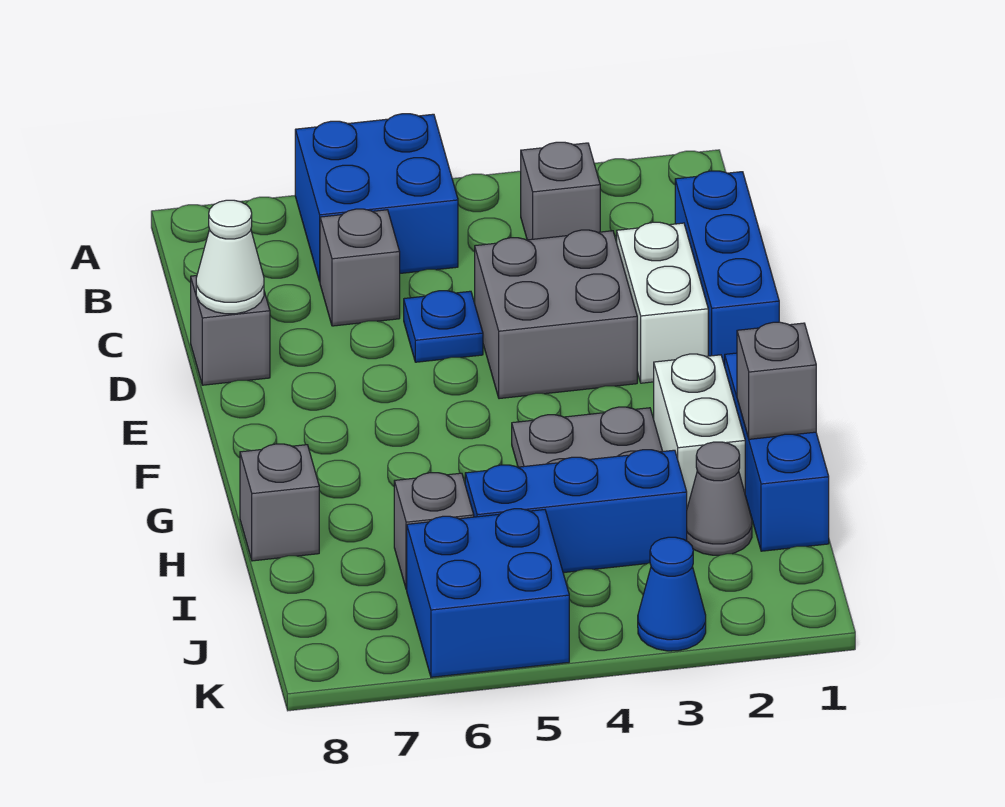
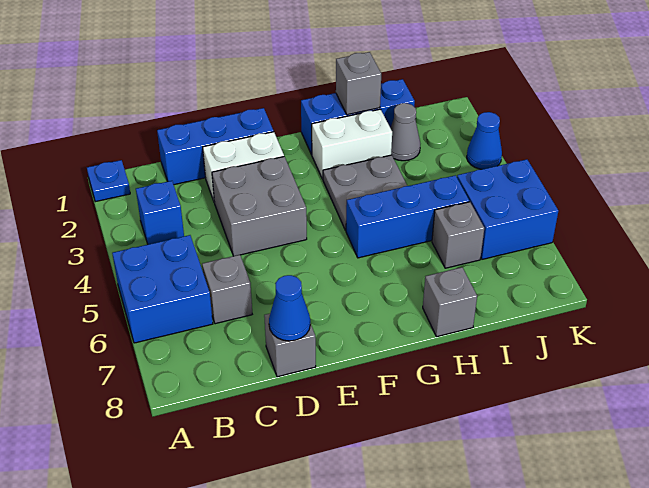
grey brick B3 level 1 -> blue brick B3 level 1
blue plate D5 level 1 -> blue plate A1 level 1
white cone D8 level 2 -> blue cone D8 level 2
blue brick I3:I5 level 1 -> blue brick G5:I5 level 1

